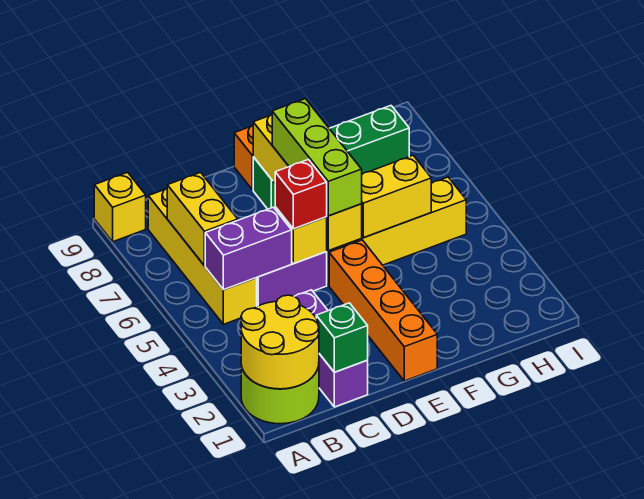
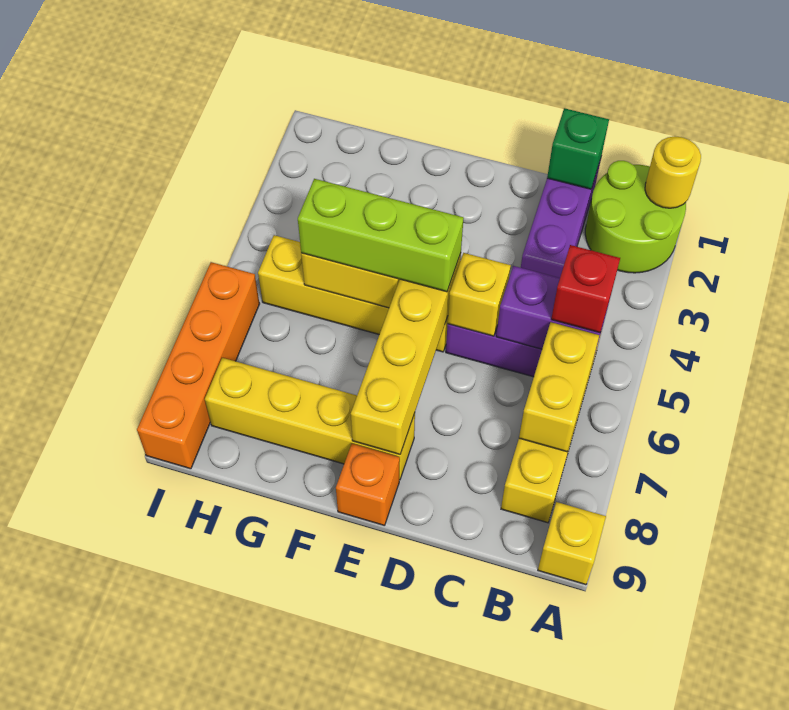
yellow round brick A1:B2 level 2 -> yellow round brick A1 level 2
red brick D5 level 3 -> red brick B5 level 3
orange brick E1:E4 level 1 -> orange brick I6:I9 level 1
lime brick E5:E7 level 3 -> lime brick E5:G5 level 3
green brick E8:H8 level 1 -> yellow brick E8:H8 level 1

